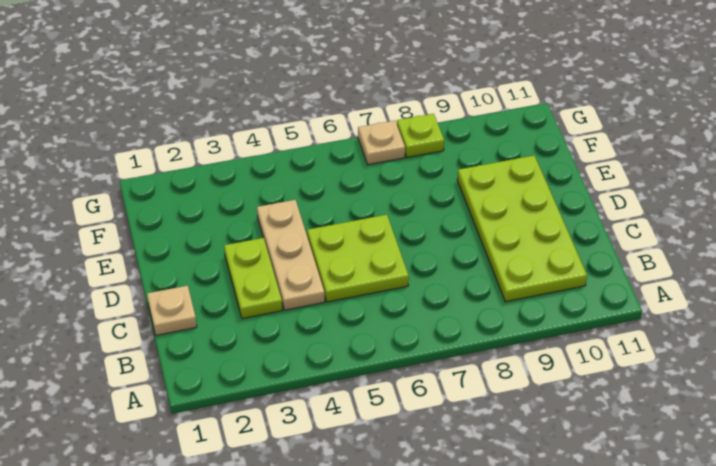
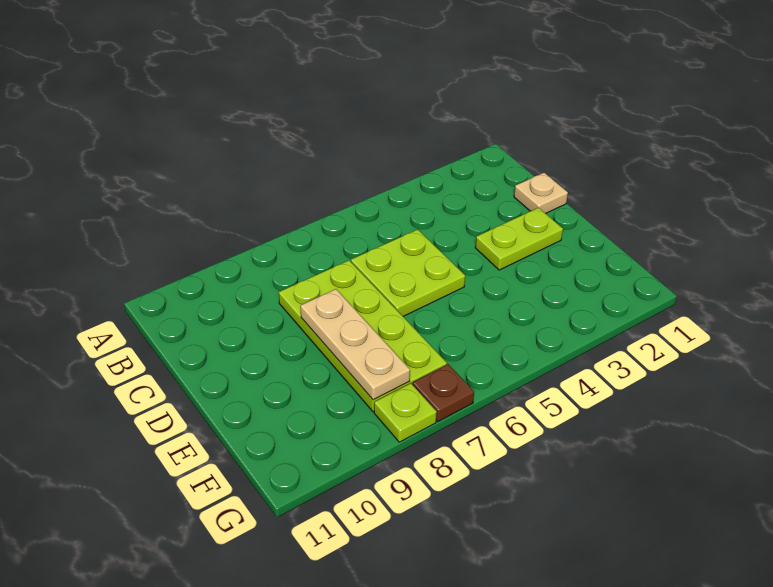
lime plate B9:E10 level 1 -> lime plate C7:F8 level 1
lime plate C3:D3 level 1 -> lime plate D2:D3 level 1
tan plate C4:E4 level 1 -> tan plate D8:F8 level 2
tan plate G7 level 1 -> brown plate G7 level 1

